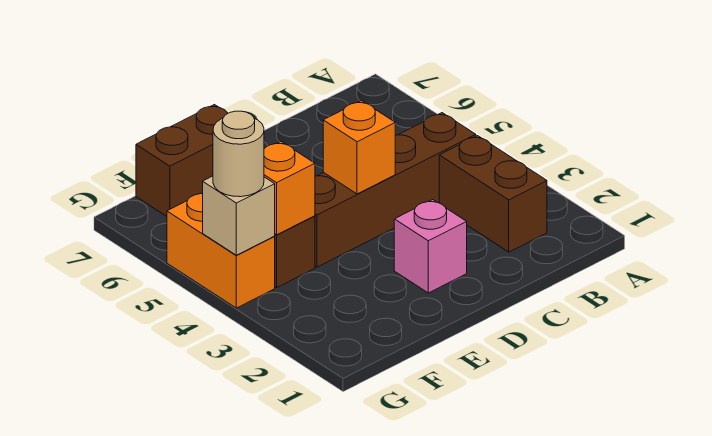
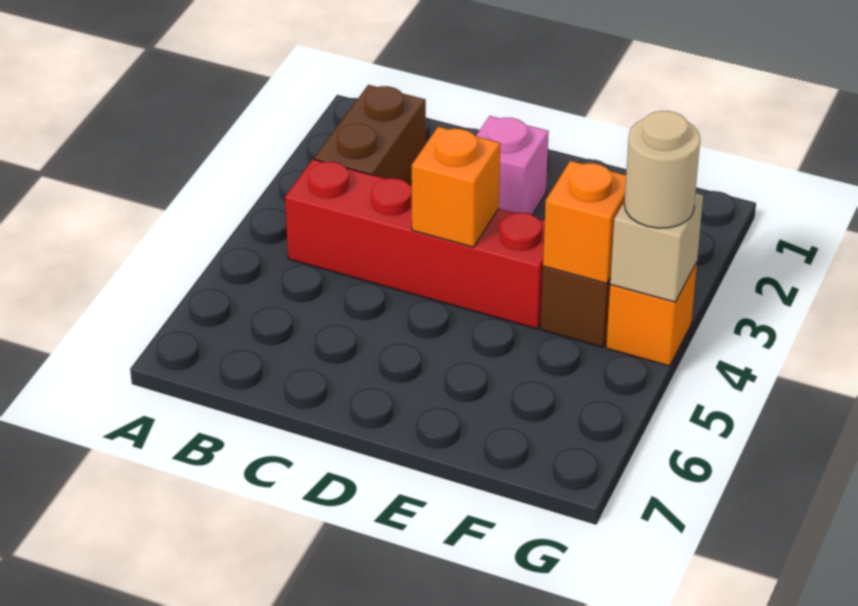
brown brick B4:E4 level 1 -> red brick B4:E4 level 1
brown brick E7:F7 level 1 -> none
orange brick G4:G5 level 1 -> orange brick G4 level 1

